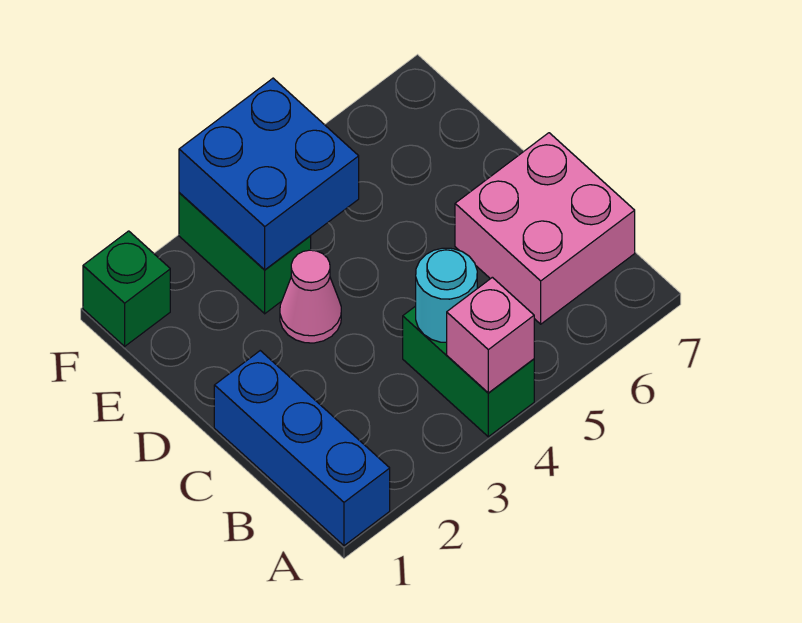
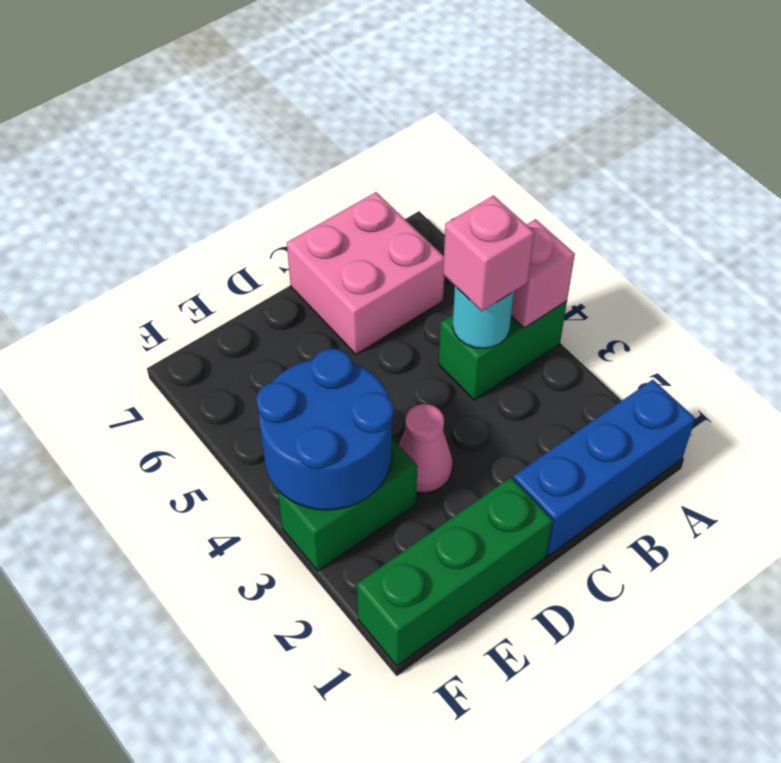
none -> pink brick B4 level 3
blue brick E3:F4 level 2 -> blue round brick E3:F4 level 2
green brick F1 level 1 -> green brick D1:F1 level 1

